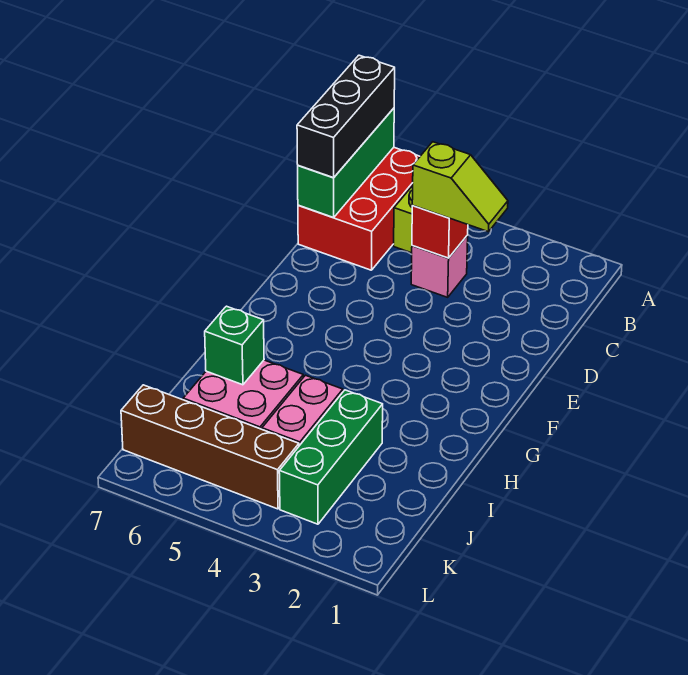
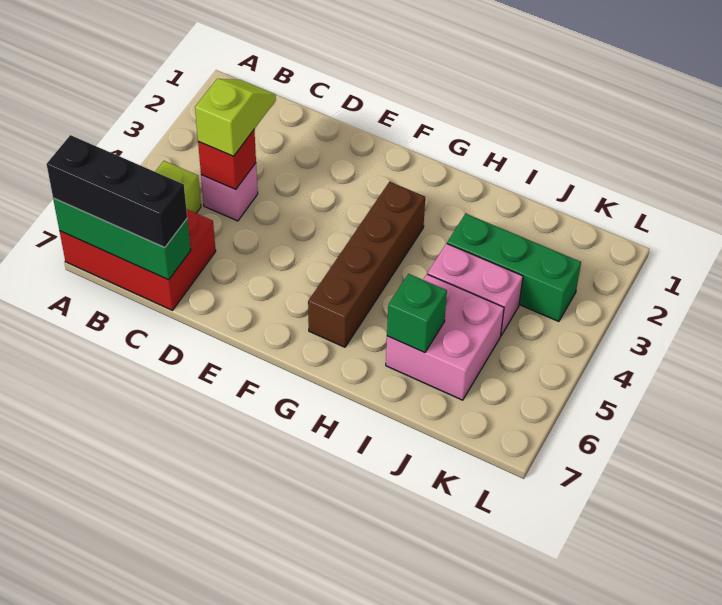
brown brick K4:K7 level 1 -> brown brick G3:G6 level 1

